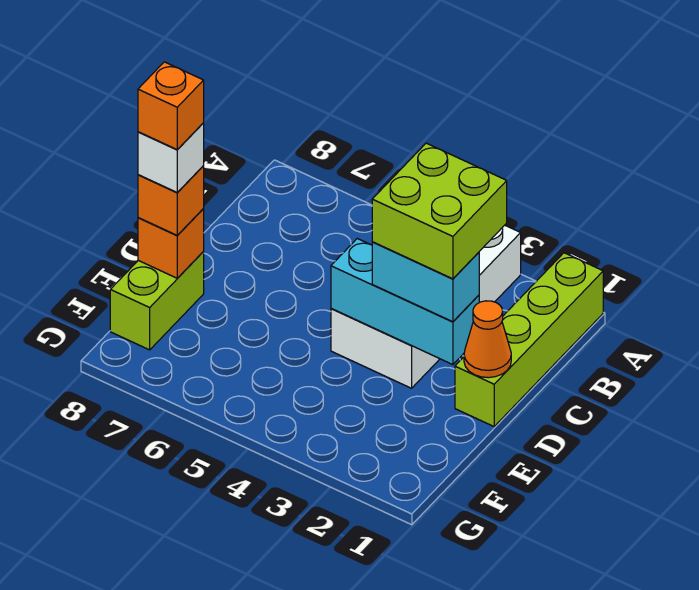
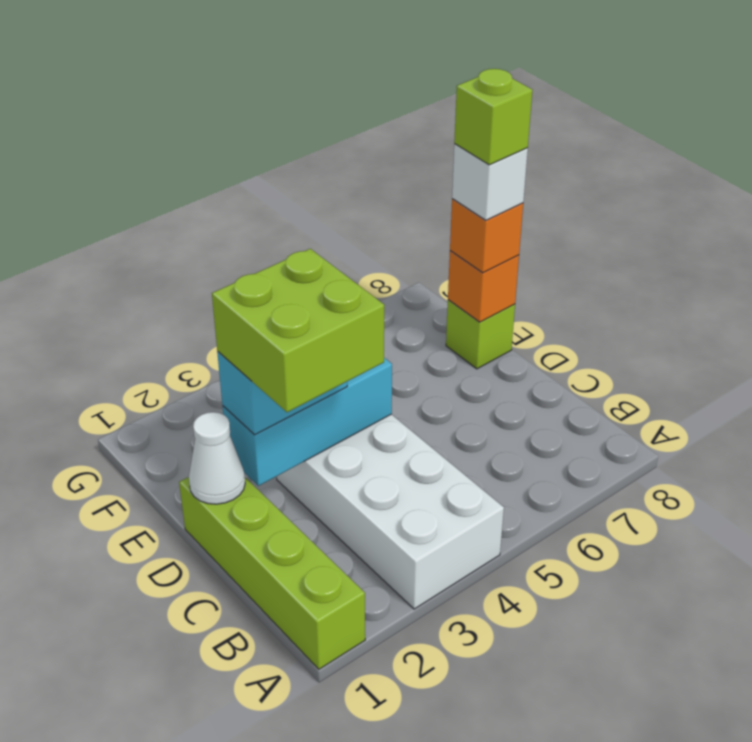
orange cone D1 level 2 -> white cone D1 level 2
lime brick E8:F8 level 1 -> lime brick E8 level 1
orange brick E8 level 5 -> lime brick E8 level 5

